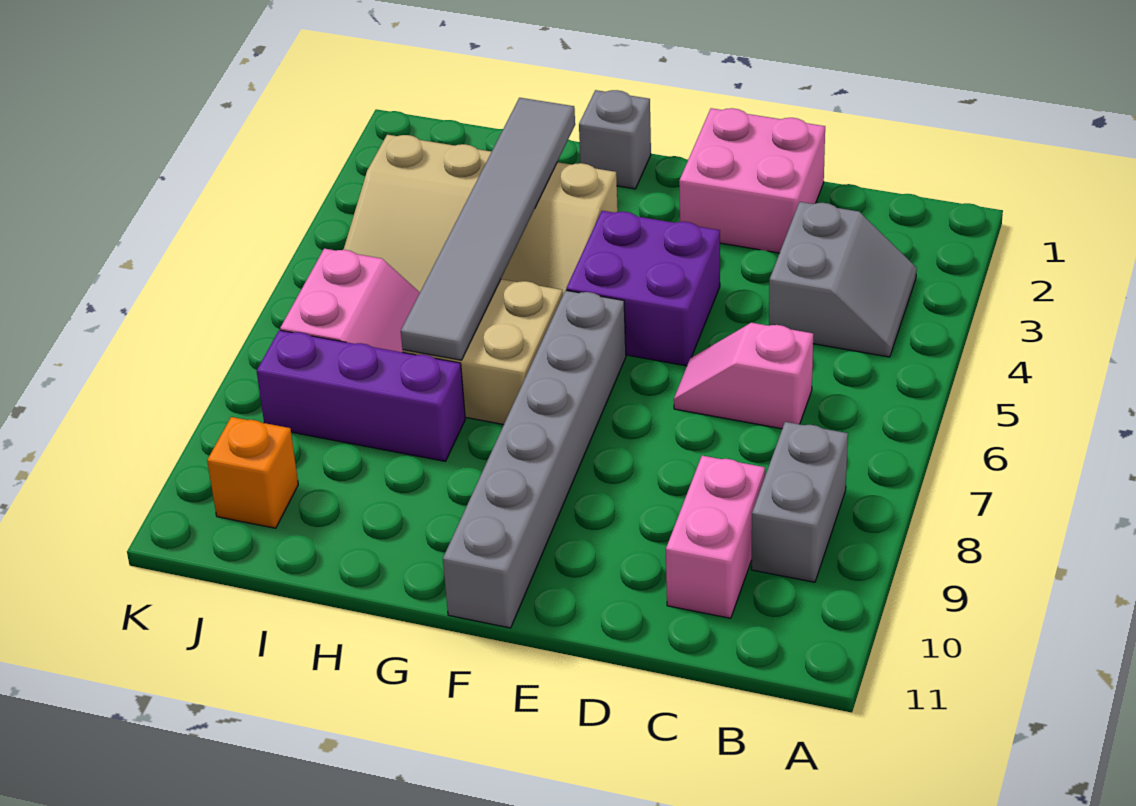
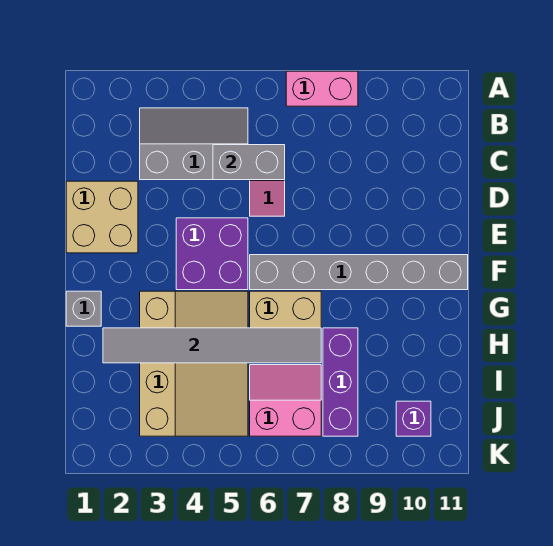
grey slope B3:C4 level 1 top C -> grey slope B3:C5 level 1 top C
grey brick B8:B9 level 1 -> grey brick C5:C6 level 2
pink brick C9:C10 level 1 -> pink brick A7:A8 level 1
pink brick D1:E2 level 1 -> tan brick D1:E2 level 1
orange brick J10 level 1 -> purple brick J10 level 1

